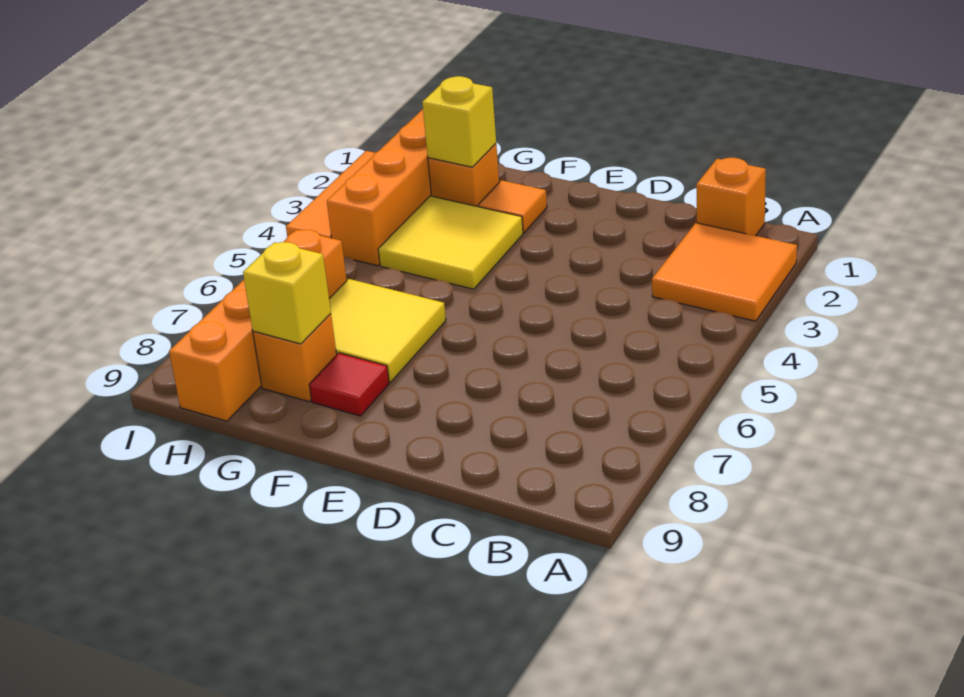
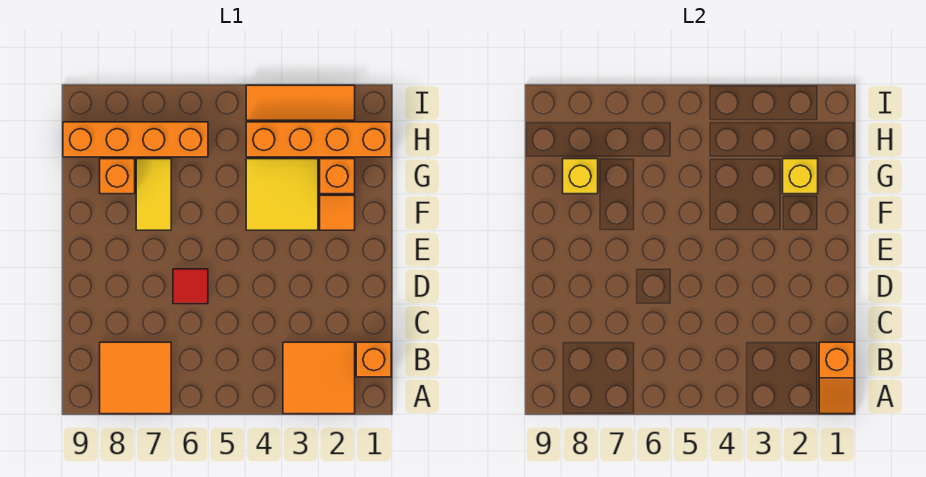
none -> orange slope A1:B1 level 2 top B
none -> orange tile A7:B8 level 1
yellow tile F6:G7 level 1 -> yellow tile F7:G7 level 1
red tile F8 level 1 -> red tile D6 level 1

